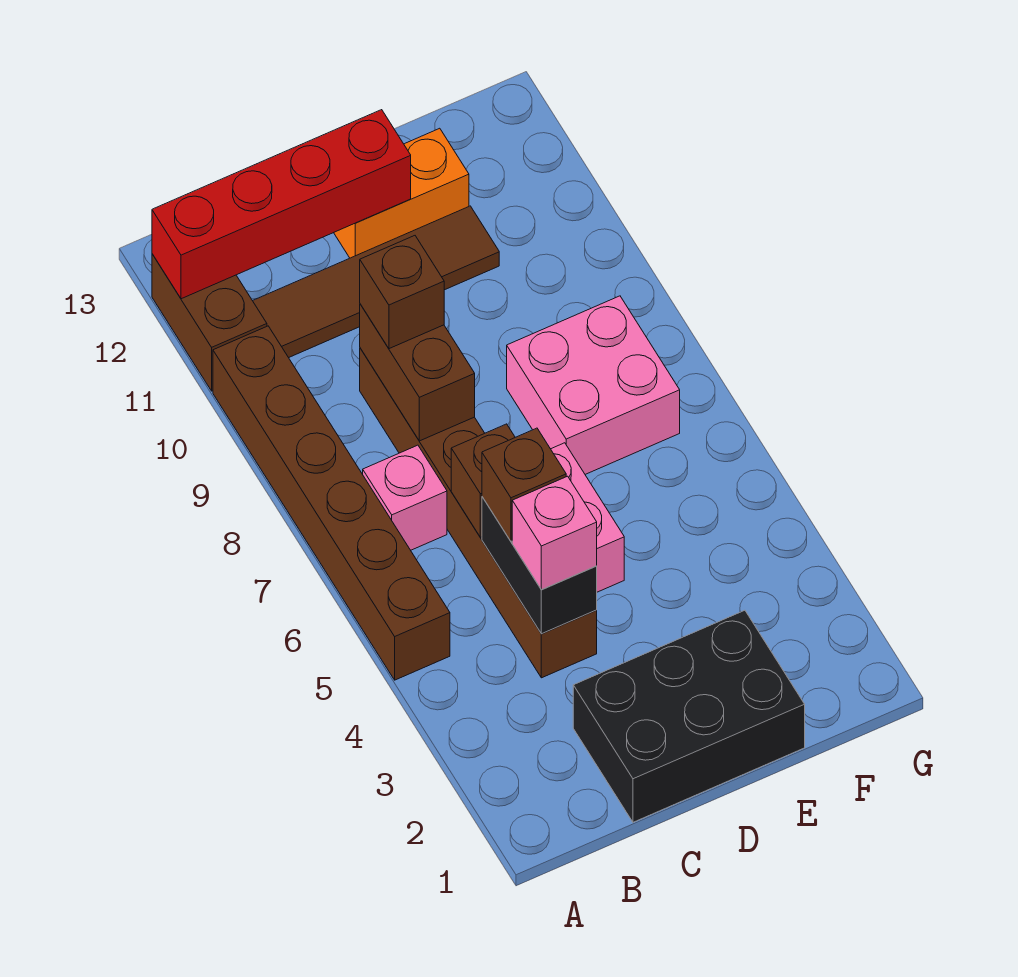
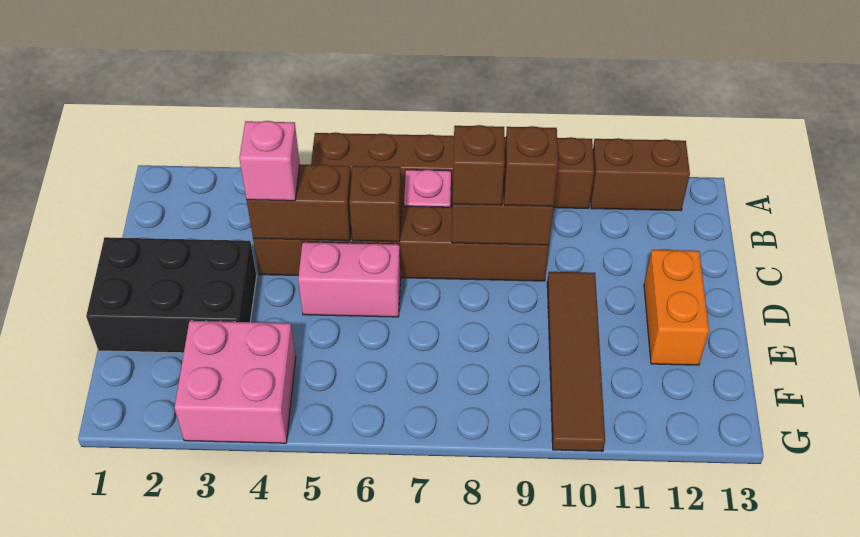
red brick A12:D12 level 2 -> none
brown tile B11:E11 level 1 -> brown tile D10:G10 level 1
black brick C1:E2 level 1 -> black brick D1:E3 level 1
black brick C4:C5 level 2 -> brown brick C4:C5 level 2
brown brick C5 level 3 -> brown brick C8 level 3
pink brick E7:F8 level 1 -> pink brick F3:G4 level 1

